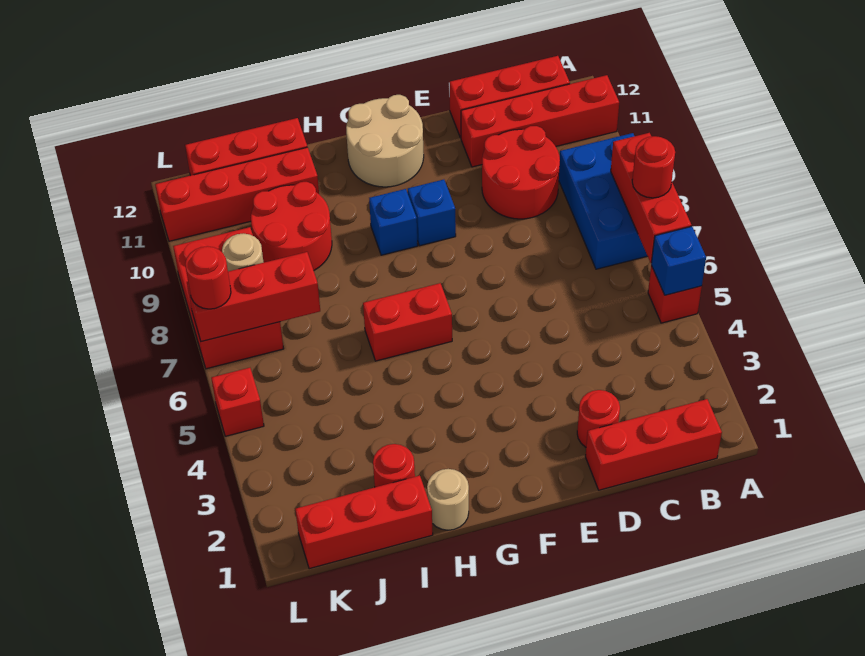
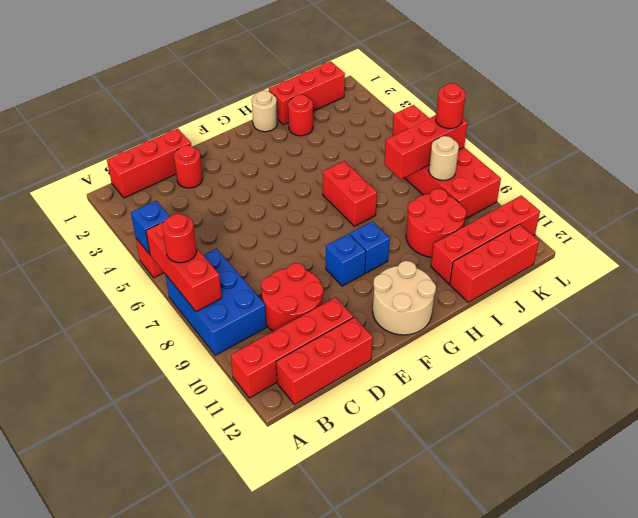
red brick G6:H6 level 1 -> red brick H6:H7 level 1

